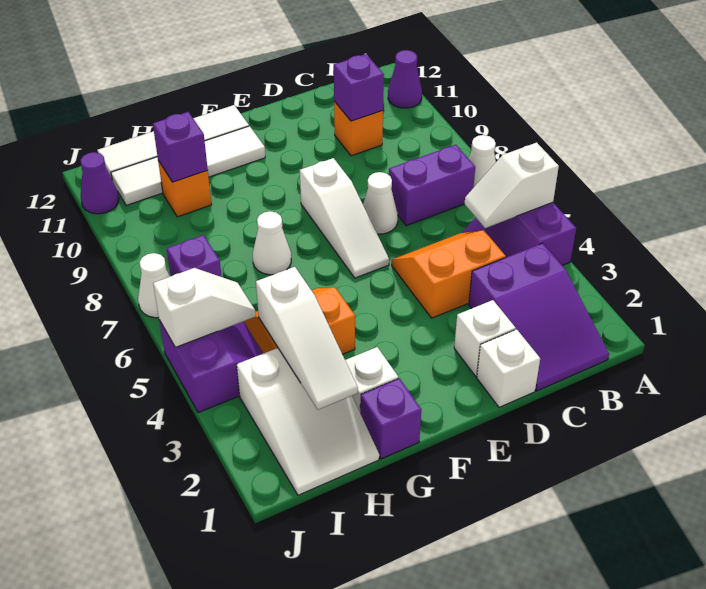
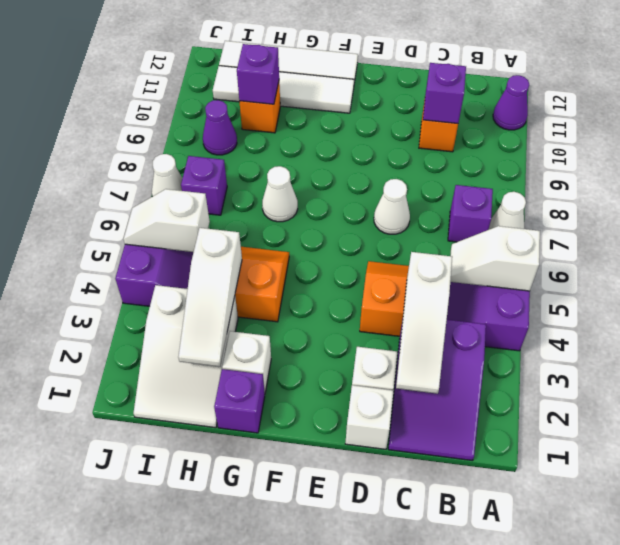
purple brick B7:C7 level 1 -> purple brick B7 level 1
white slope E6:E8 level 1 top 8 -> white slope C2:C4 level 2 top 4
white slope I5:J5 level 2 top J -> white slope I5:J5 level 2 top I
purple cone J11 level 1 -> purple cone I9 level 1

